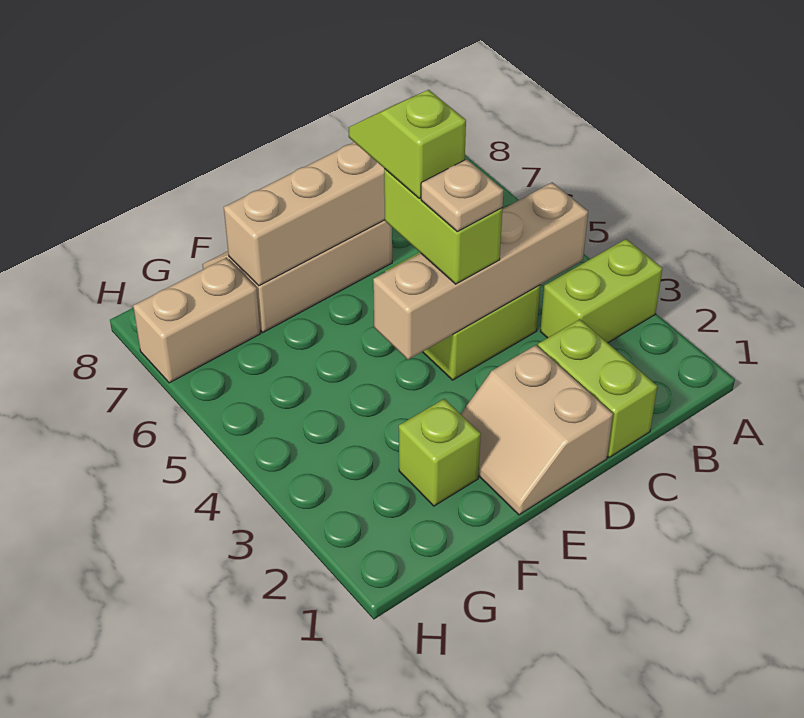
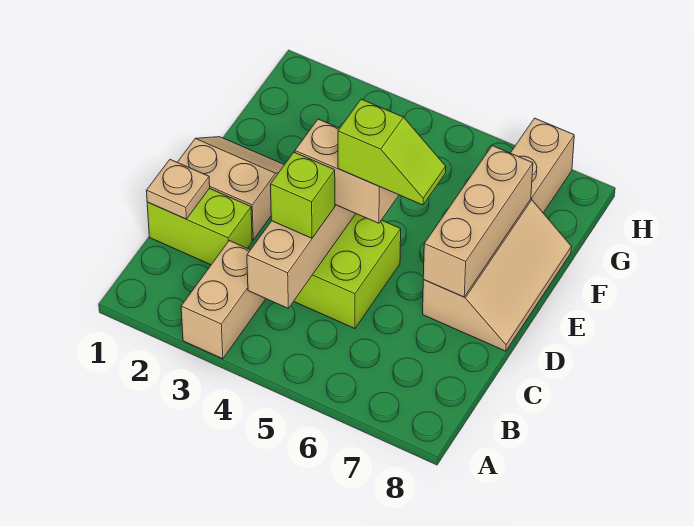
lime brick A3:B3 level 1 -> tan brick A3:B3 level 1
lime brick D4:D5 level 3 -> tan brick D4:D5 level 3
tan plate D4 level 4 -> tan plate C1 level 2
lime brick F2 level 1 -> lime brick C4 level 3

